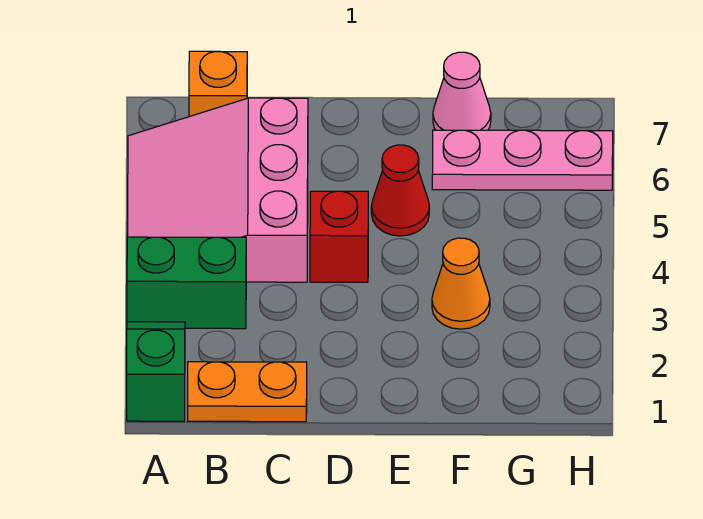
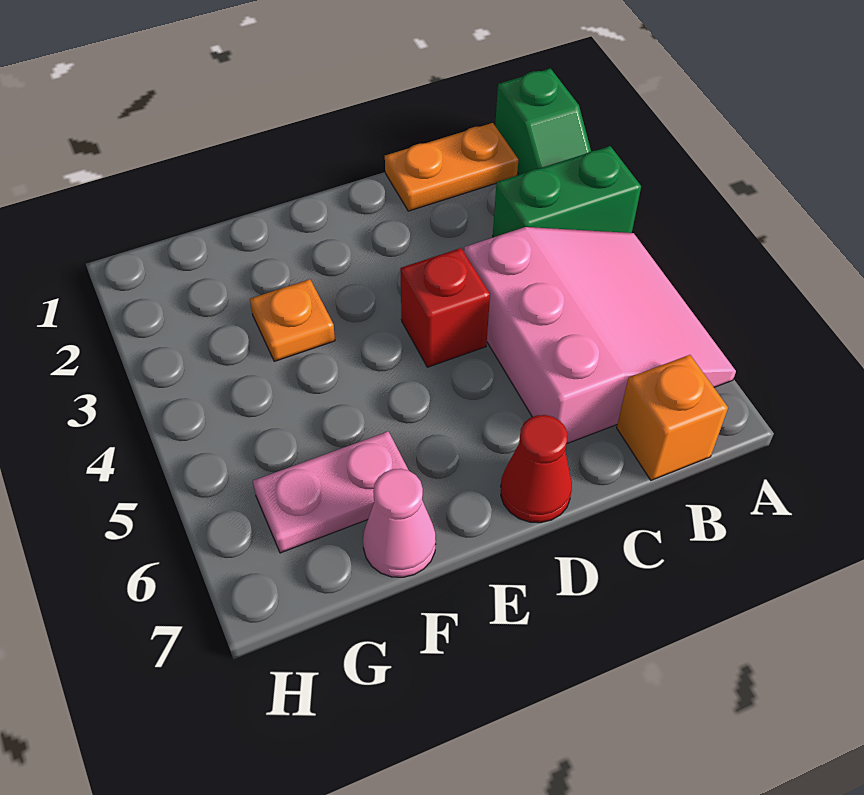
red cone E5 level 1 -> red cone D7 level 1
orange cone F3 level 1 -> orange plate F3 level 1
pink plate F6:H6 level 1 -> pink plate F6:G6 level 1

